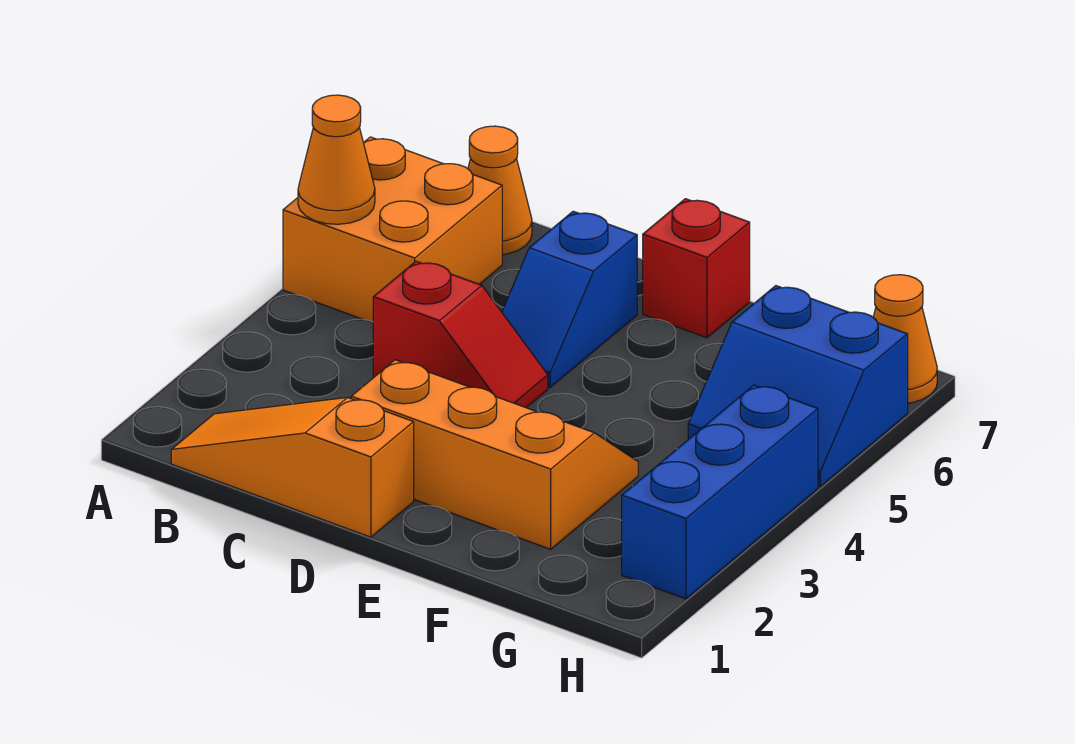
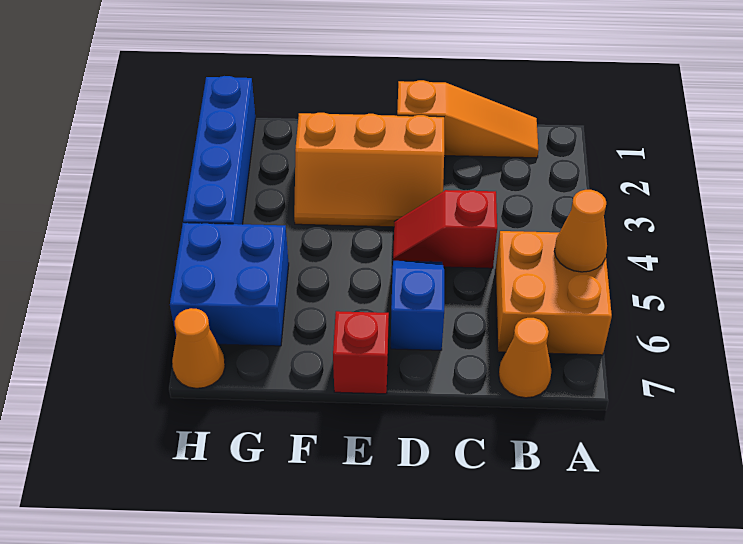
blue slope G5:H6 level 1 top 6 -> blue brick G5:H6 level 1
blue brick H2:H4 level 1 -> blue brick H1:H4 level 1

